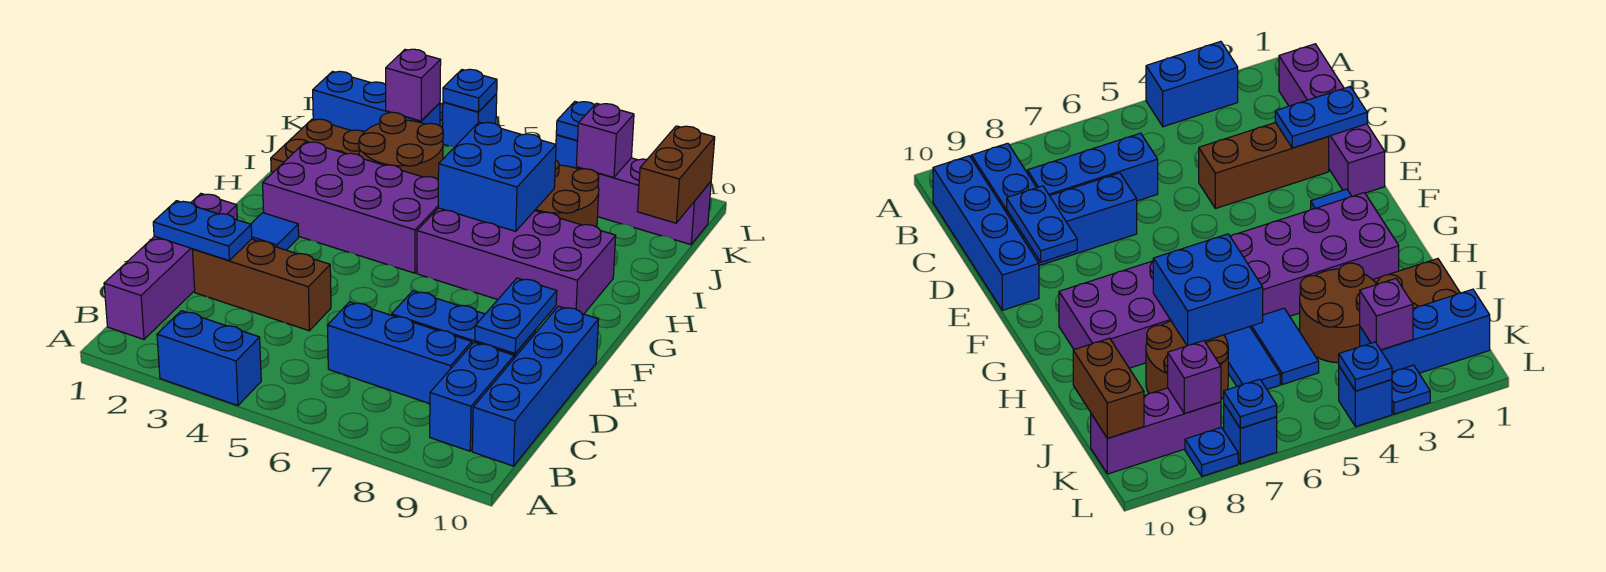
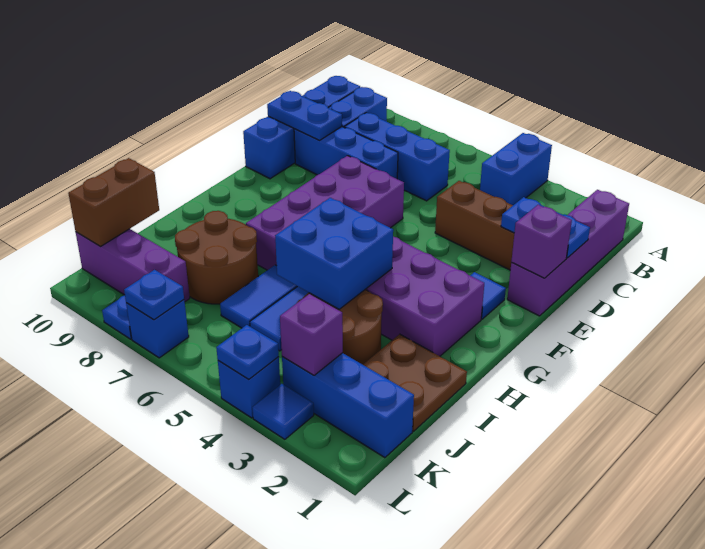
blue brick A3:A4 level 1 -> blue brick A4:B4 level 1
blue plate D9:E9 level 2 -> blue plate D9:D10 level 2
purple brick G6:H9 level 1 -> purple brick E6:H7 level 1
blue brick H6:I7 level 2 -> blue brick H4:I5 level 2
purple brick K8 level 2 -> purple brick E1 level 2
blue plate L3 level 1 -> blue tile L3 level 1

